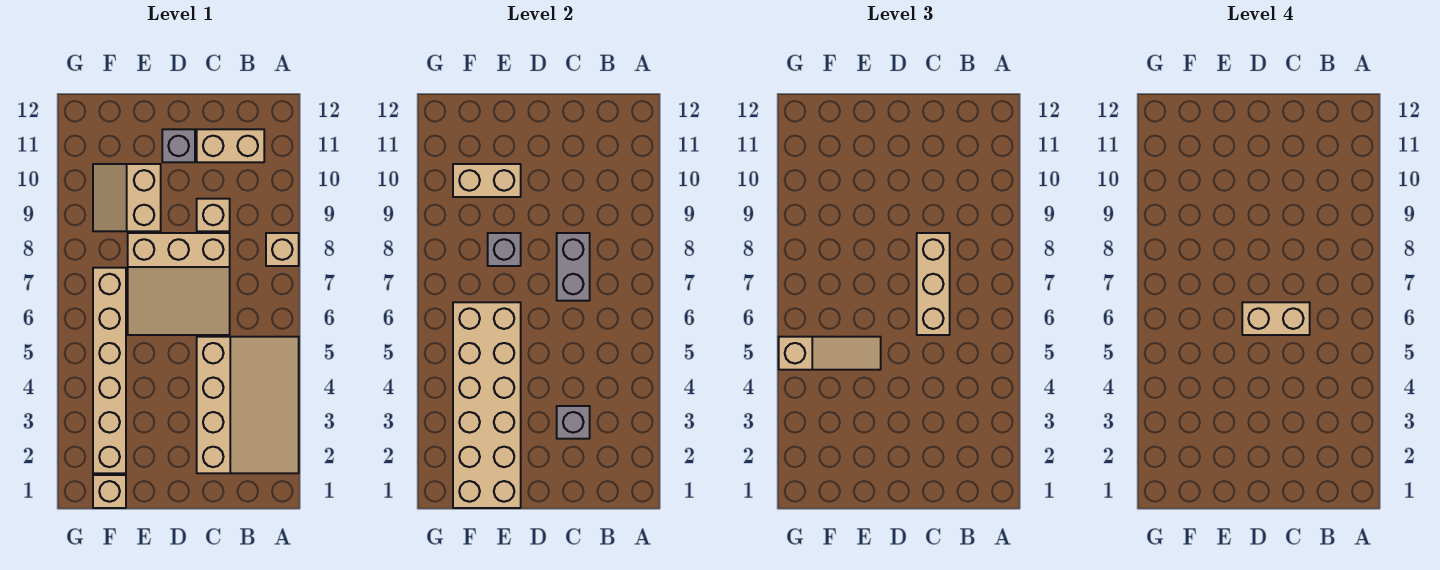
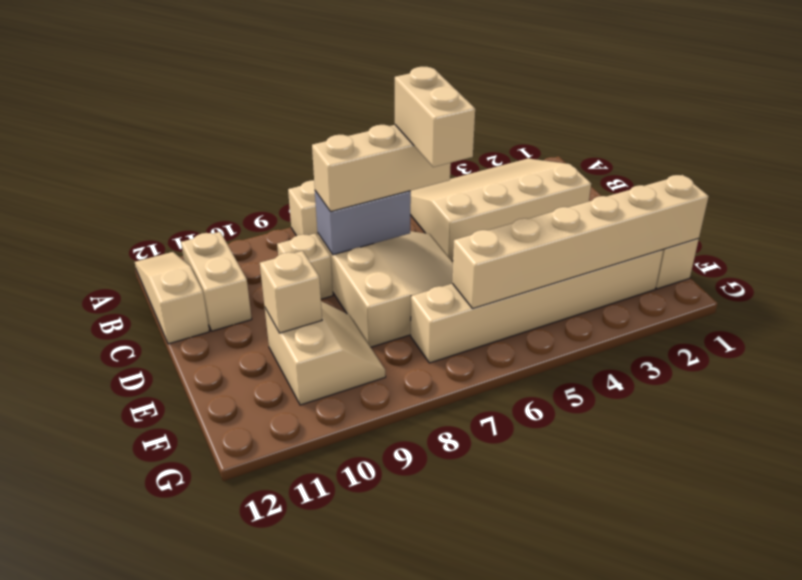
grey brick C3 level 2 -> none
grey brick D11 level 1 -> none
tan brick E1:F6 level 2 -> tan brick F1:F6 level 2
tan slope E5:G5 level 3 top G -> tan slope A12:C12 level 1 top C
grey brick E8 level 2 -> none
tan slope E9:F10 level 1 top E -> tan slope E9:F10 level 1 top 10
tan brick E10:F10 level 2 -> tan brick E10 level 2

